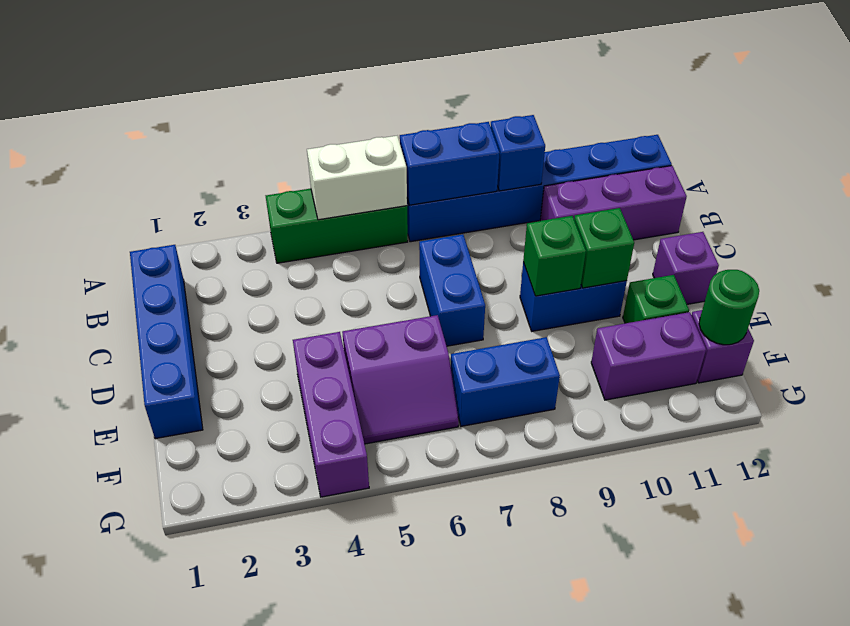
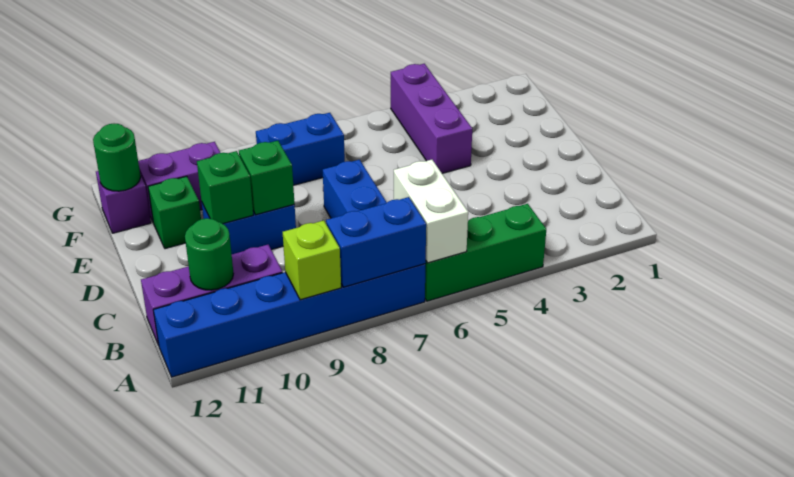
white brick A5:A6 level 2 -> white brick A6:B6 level 2
blue brick A9 level 2 -> lime brick A9 level 2
blue brick B1:E1 level 1 -> none
none -> green round brick B11 level 2
purple brick D12 level 1 -> none
purple slope E5:F6 level 1 top E -> none

